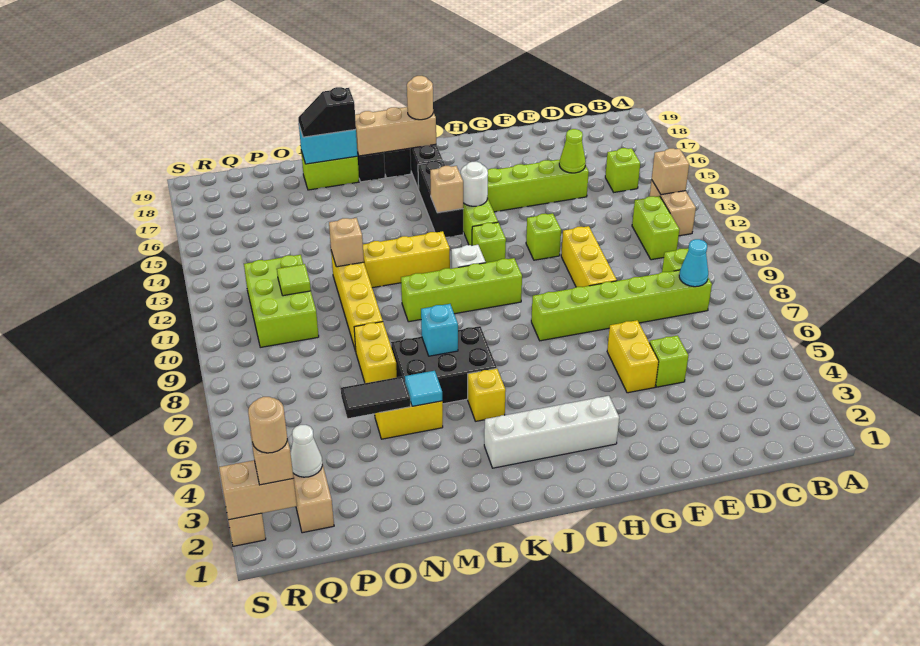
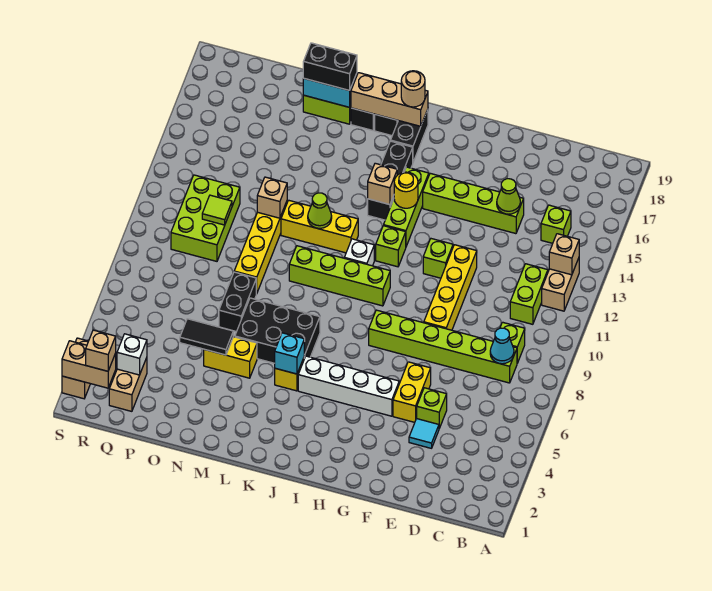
yellow brick F9:F11 level 1 -> yellow brick F9:F12 level 1
white brick H3:K3 level 1 -> white brick G5:J5 level 1
white round brick I14 level 2 -> yellow round brick I14 level 2
cyan brick L7 level 2 -> cyan brick K5 level 2
none -> lime cone L12 level 2
cyan tile M5 level 2 -> cyan tile E4 level 1
black slope M18:N18 level 3 top M -> black brick M18:N18 level 3
yellow brick N7:N8 level 1 -> black brick N7:N8 level 1
white cone Q3 level 2 -> white brick Q3 level 2
tan round brick R2 level 4 -> none

